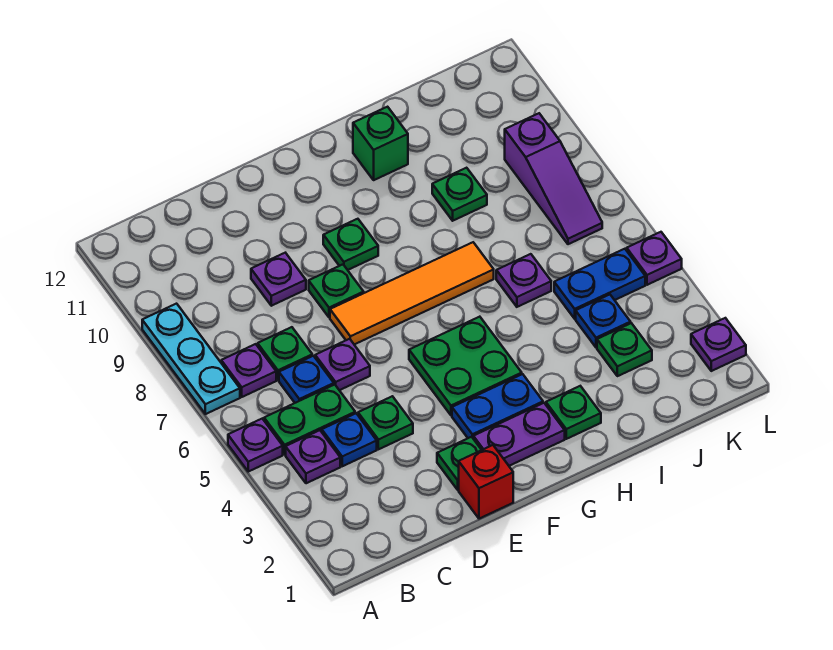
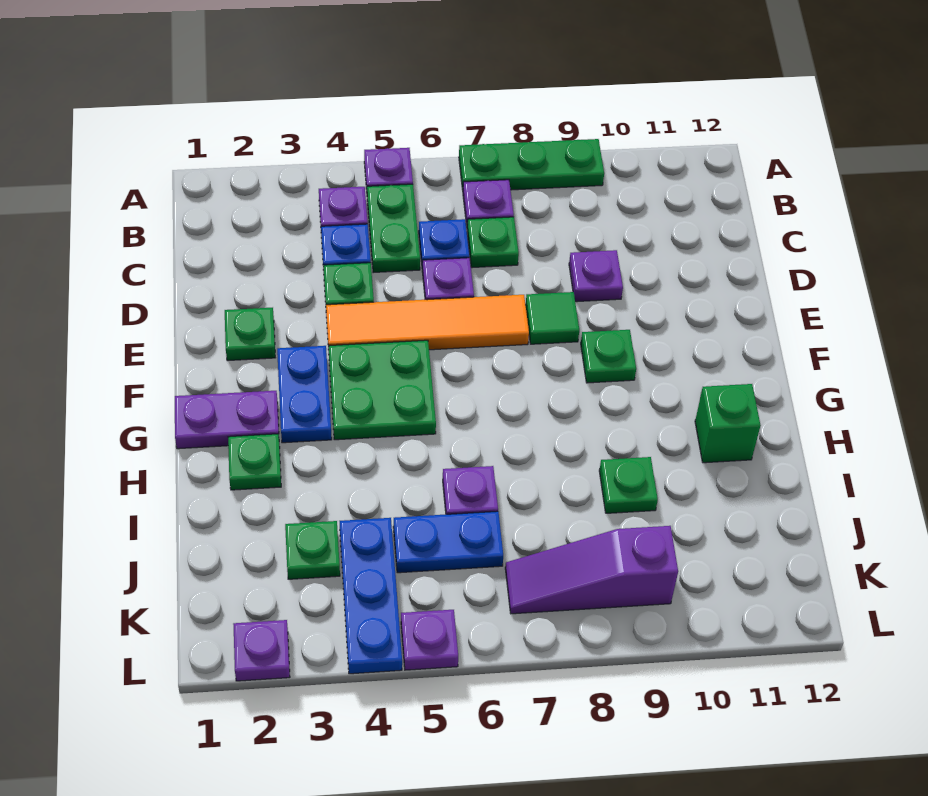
cyan plate A7:A9 level 1 -> green plate A7:A9 level 1
red brick E1 level 1 -> none
orange tile E7:H7 level 1 -> orange tile E4:E7 level 1
green plate E8 level 1 -> green tile E8 level 1
purple plate F2:G2 level 1 -> purple plate G1:G2 level 1
blue plate J4 level 1 -> blue plate J4:L4 level 1
blue plate J5:K5 level 1 -> blue plate J5:J6 level 1

